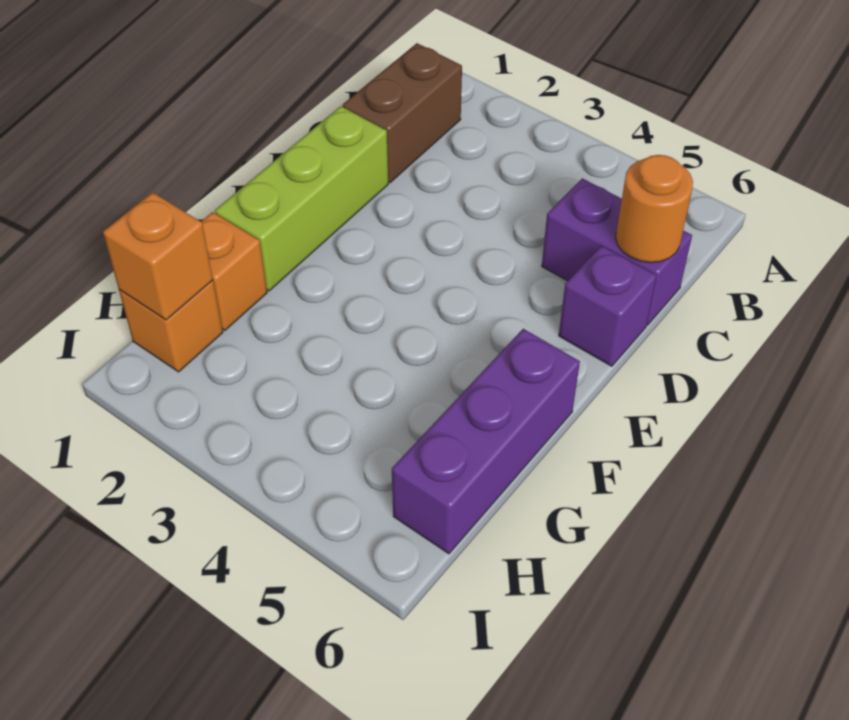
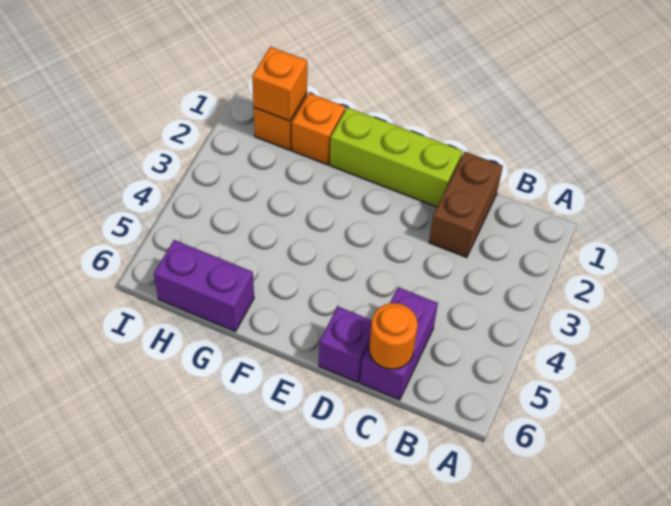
brown brick B1:C1 level 1 -> brown brick C1:C2 level 1
purple brick F6:H6 level 1 -> purple brick G6:H6 level 1

